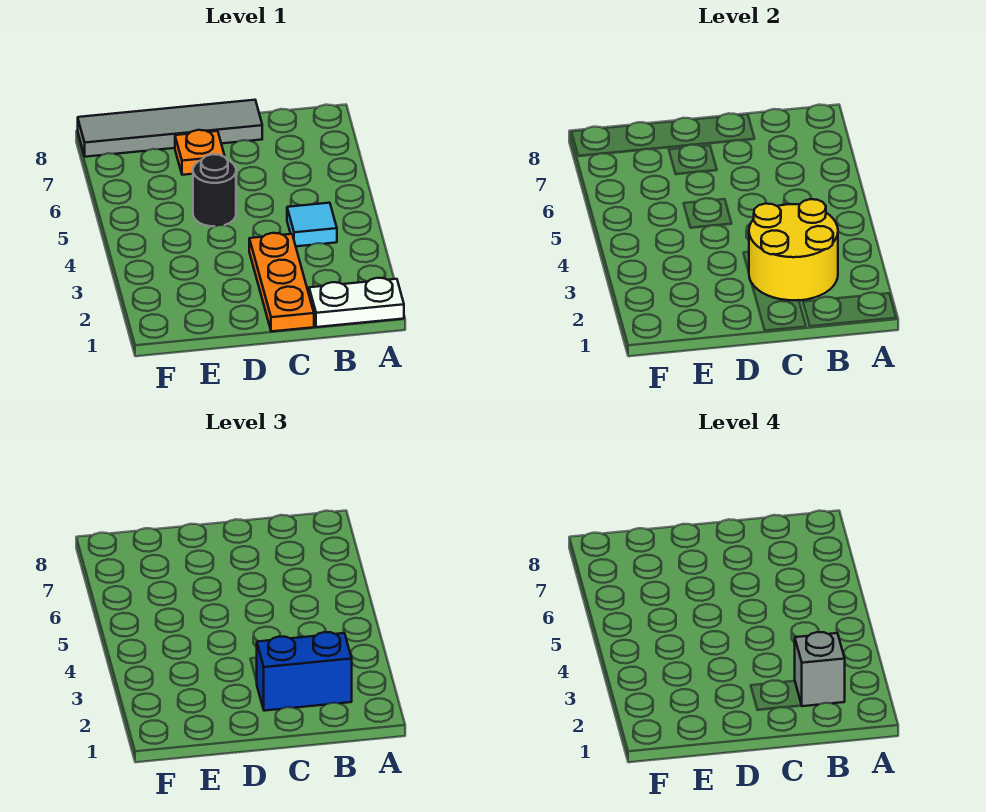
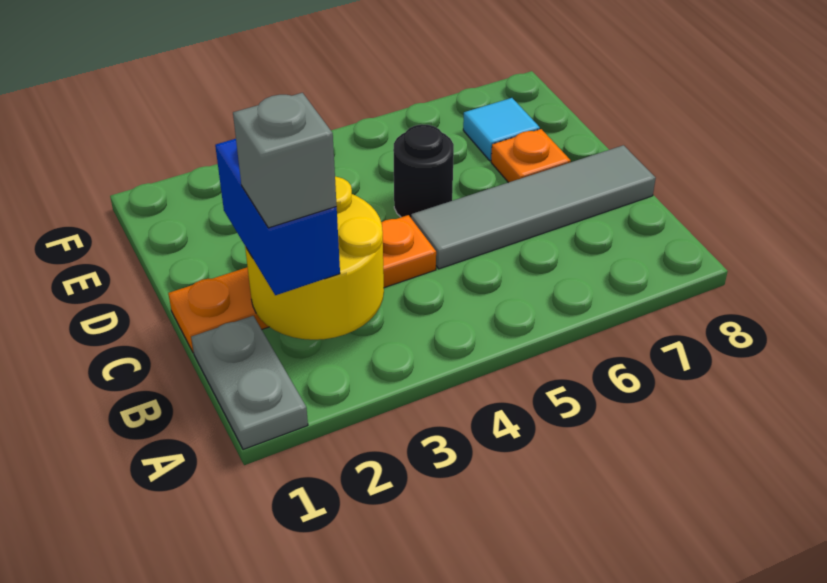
white plate A1:B1 level 1 -> grey plate A1:B1 level 1
cyan tile B4 level 1 -> cyan tile E7 level 1
orange plate C1:C3 level 1 -> orange plate C1:C4 level 1
grey tile C8:F8 level 1 -> grey tile C5:C8 level 1

